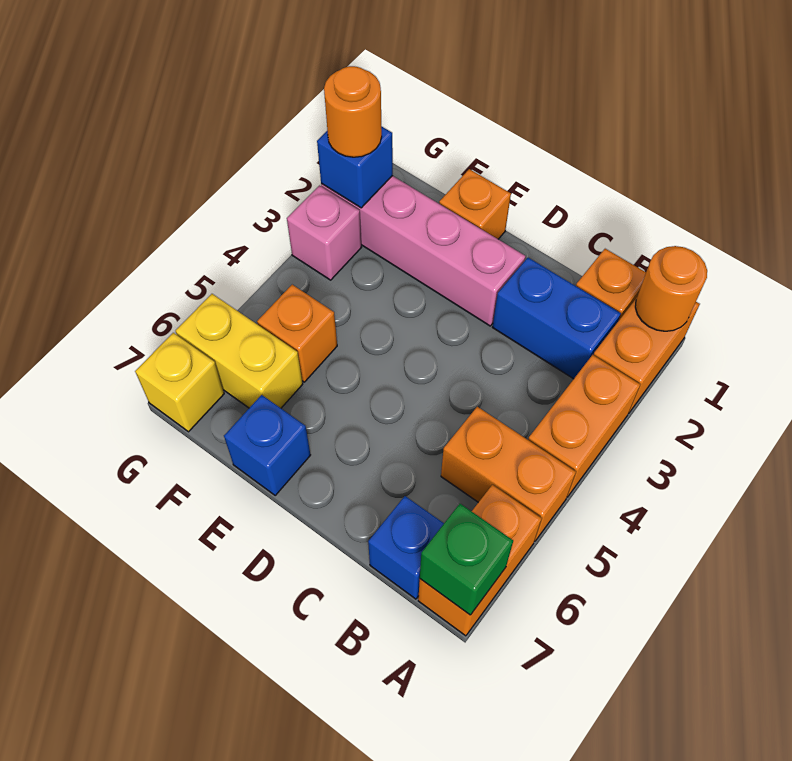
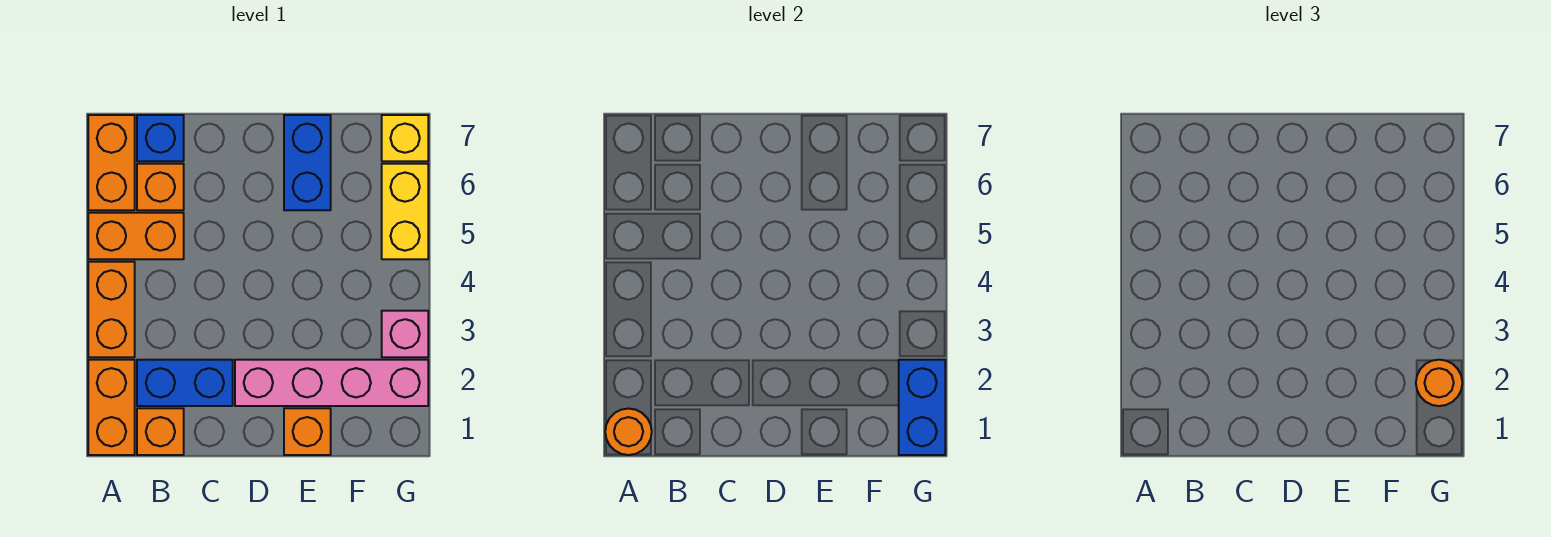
green brick A7 level 2 -> none
blue brick E7 level 1 -> blue brick E6:E7 level 1
orange brick F5 level 1 -> orange brick B6 level 1
yellow brick F6:G6 level 1 -> yellow brick G5:G6 level 1
blue brick G2 level 2 -> blue brick G1:G2 level 2

